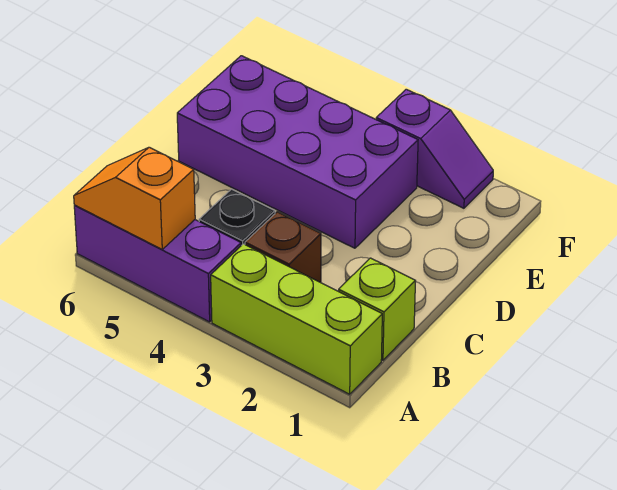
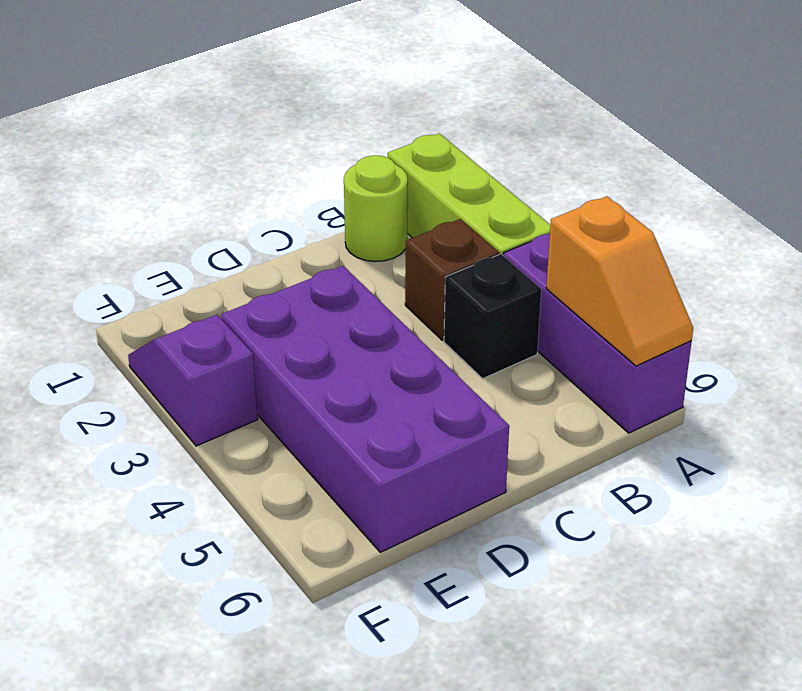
lime brick B1 level 1 -> lime round brick B1 level 1

